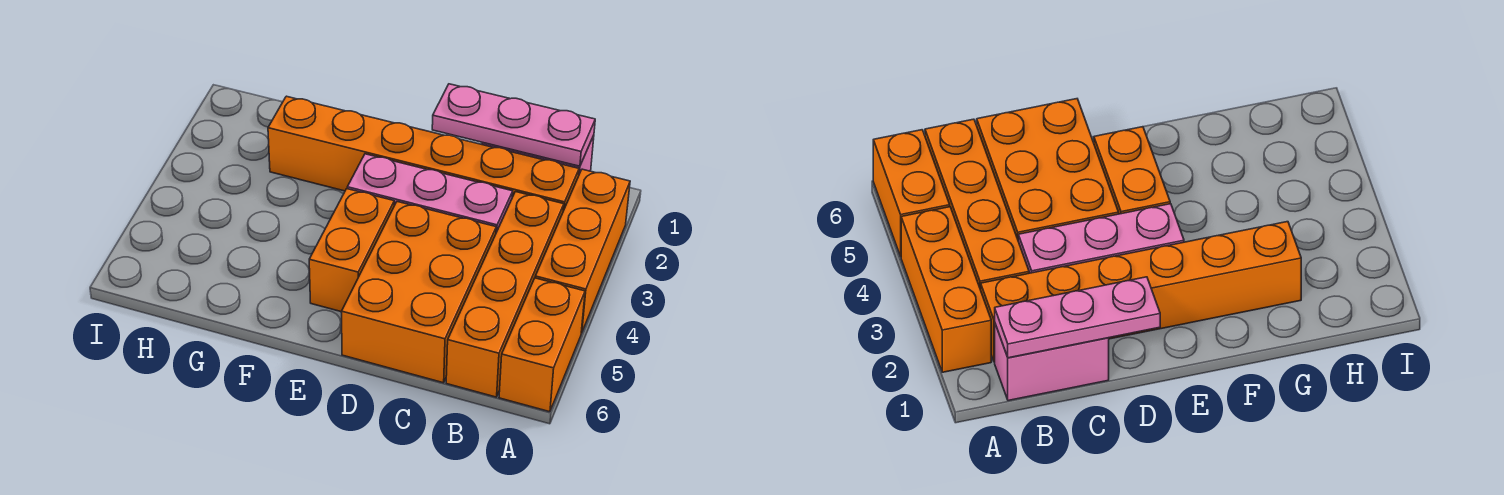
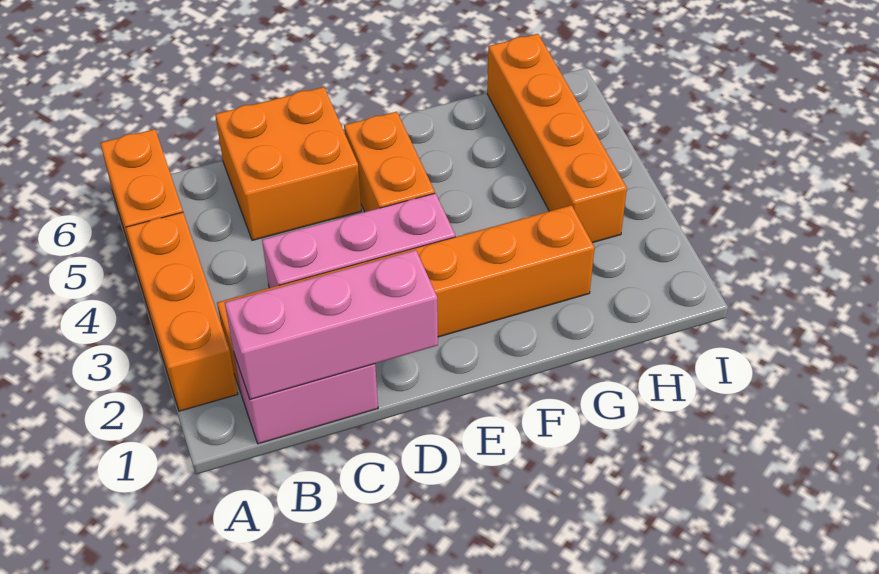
pink plate B1:D1 level 2 -> pink brick B1:D1 level 2
orange brick B3:B6 level 1 -> orange brick H3:H6 level 1
orange brick C4:D6 level 1 -> orange brick C5:D6 level 1

